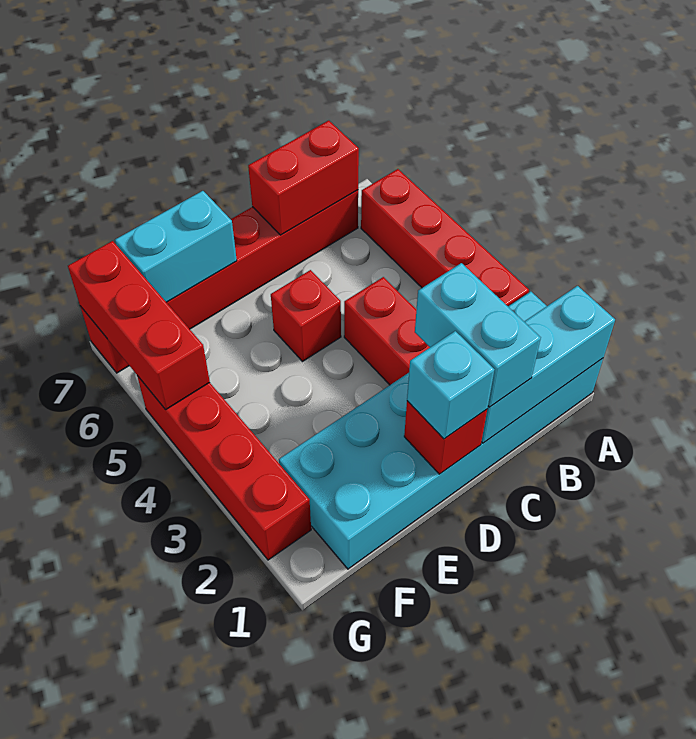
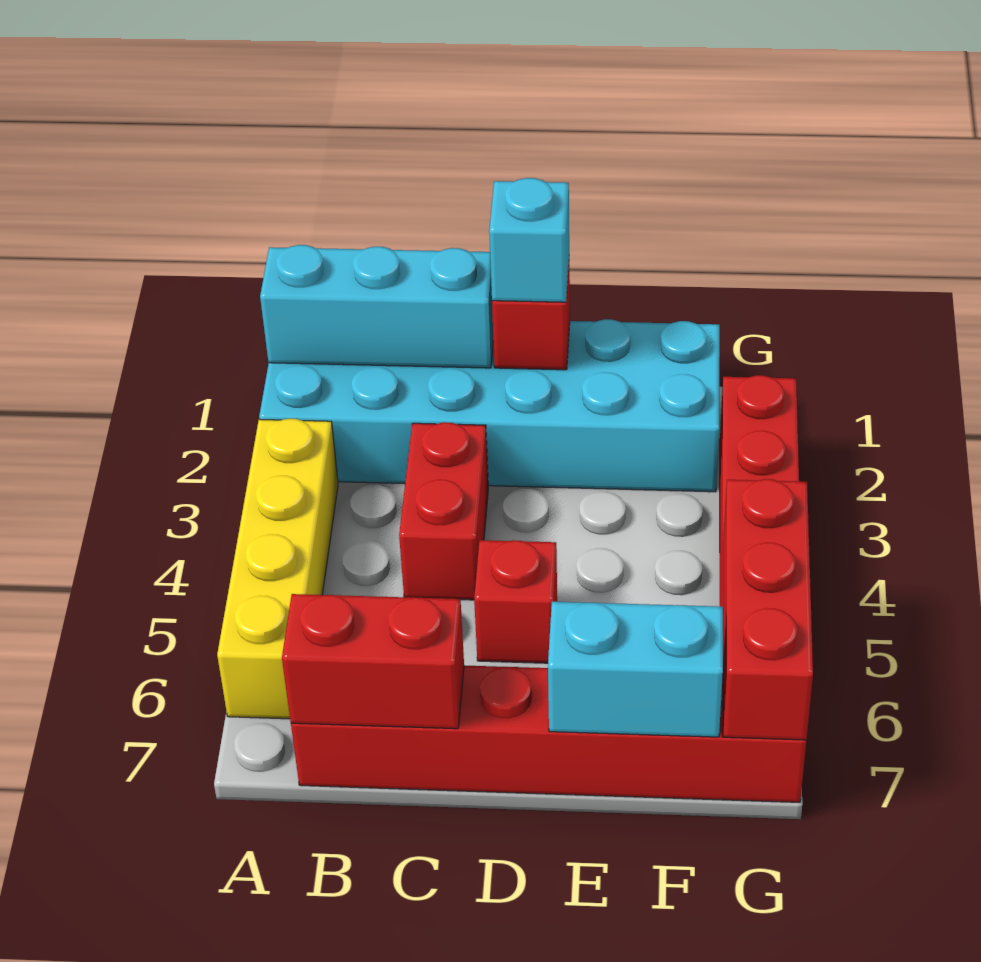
red brick A3:A6 level 1 -> yellow brick A3:A6 level 1
cyan brick C1:C2 level 3 -> none

